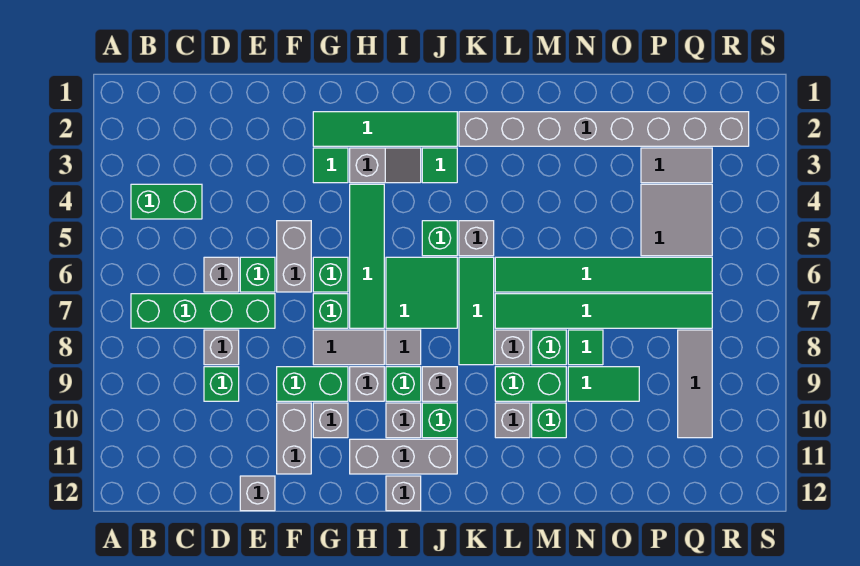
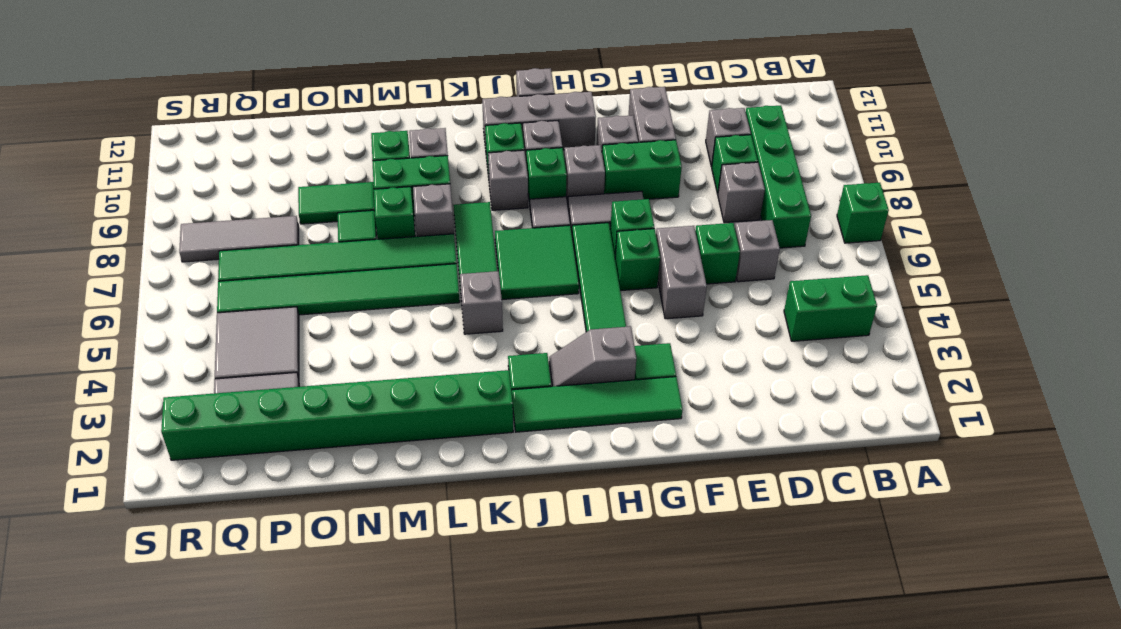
green brick B7:E7 level 1 -> green brick C7:C10 level 1
grey brick E12 level 1 -> grey brick D10 level 1
green brick J5 level 1 -> green brick A7 level 1
grey brick K2:R2 level 1 -> green brick K2:R2 level 1
grey tile Q8:Q10 level 1 -> grey tile P8:R8 level 1

